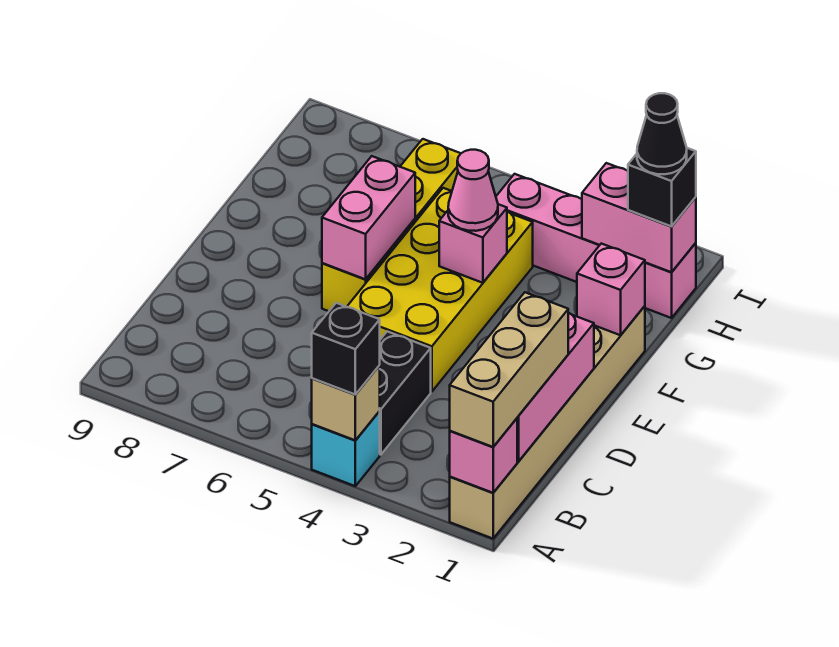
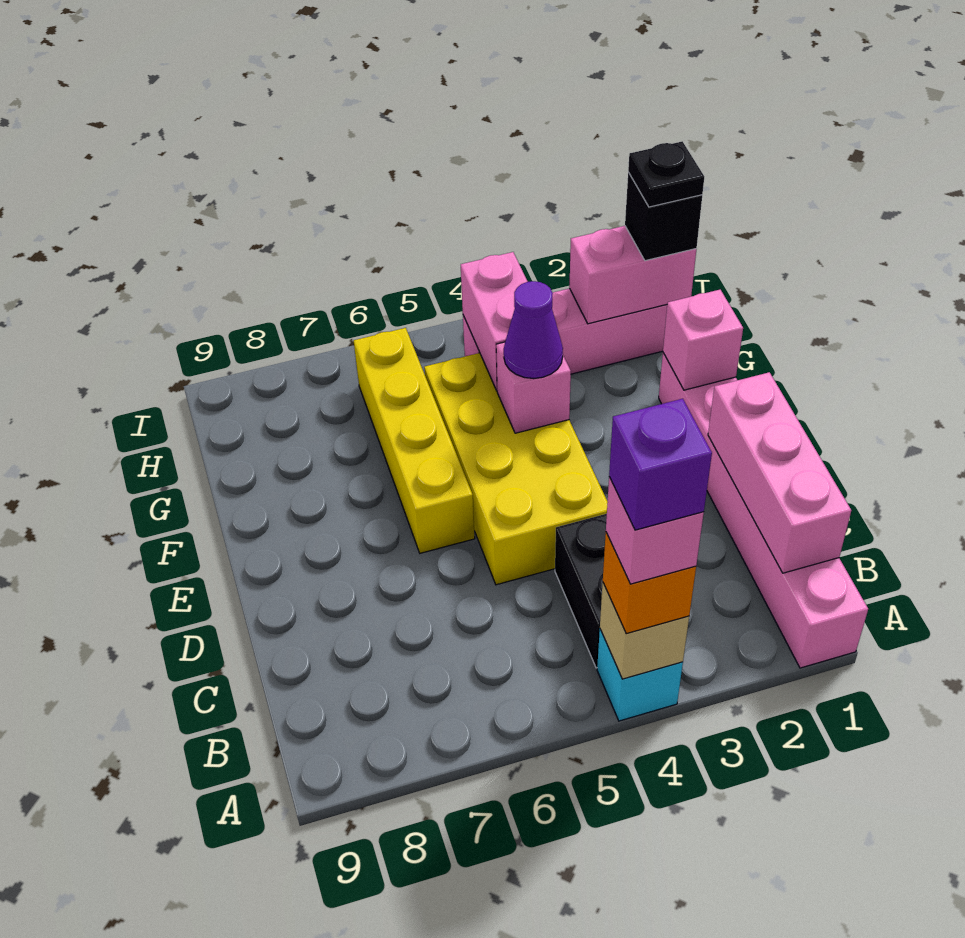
tan brick A1:F1 level 1 -> pink brick A1:F1 level 1
pink brick A1 level 2 -> pink brick A4 level 4
tan brick A1:C1 level 3 -> none
black brick A4 level 3 -> orange brick A4 level 3
none -> purple brick A4 level 5
pink brick E6:F6 level 2 -> pink brick G4:H4 level 2
pink cone F4 level 3 -> purple cone F4 level 3
black cone H1 level 4 -> black plate H1 level 4

